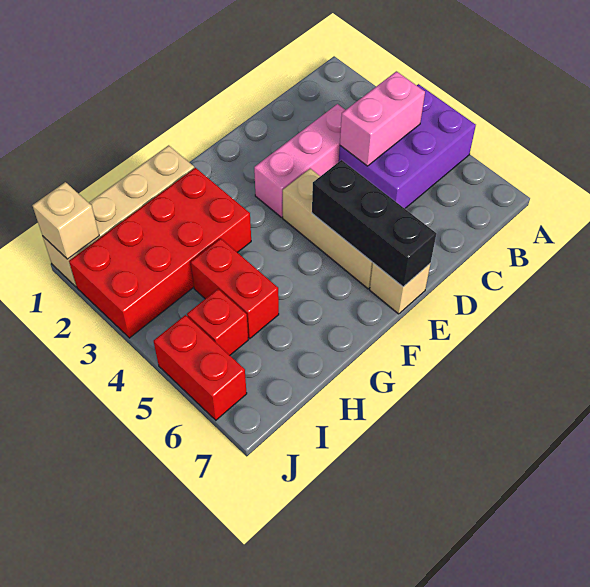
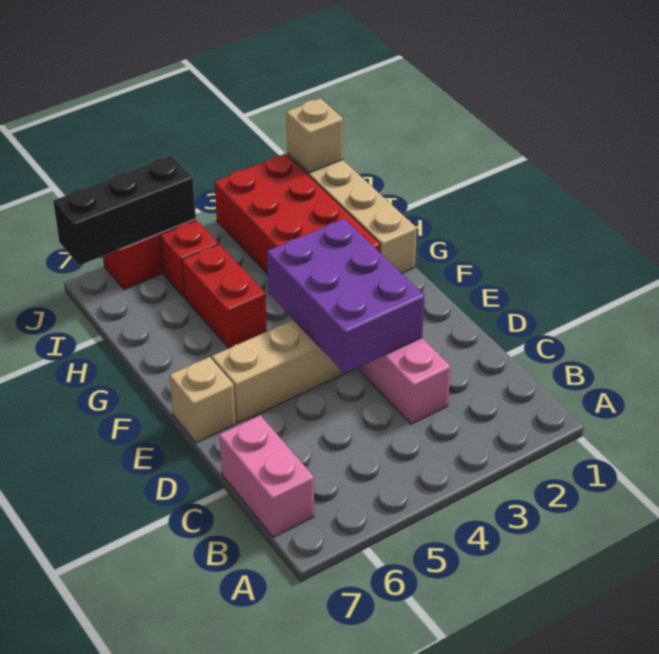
purple brick A4:C5 level 1 -> purple brick D3:F4 level 2
pink brick B4:C4 level 2 -> pink brick B7:C7 level 1
black brick E5:E7 level 2 -> black brick J5:J7 level 2
red brick H4:H5 level 1 -> red brick G5:H5 level 1

